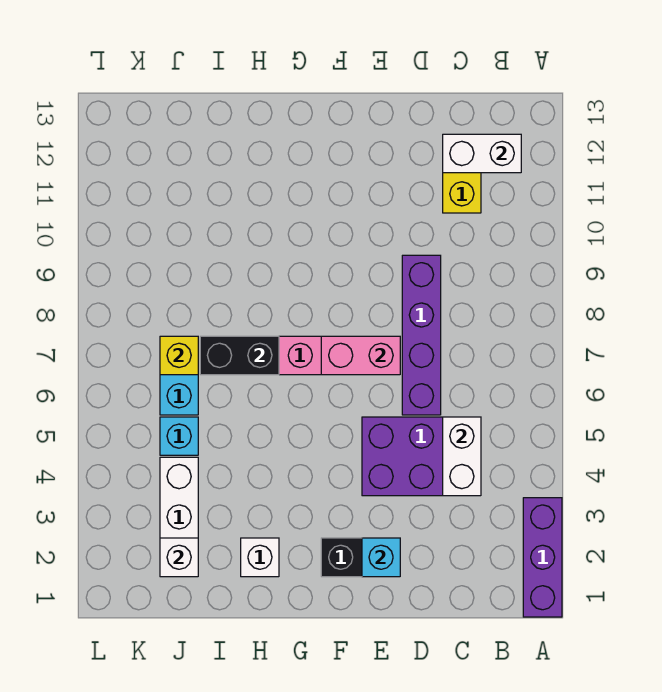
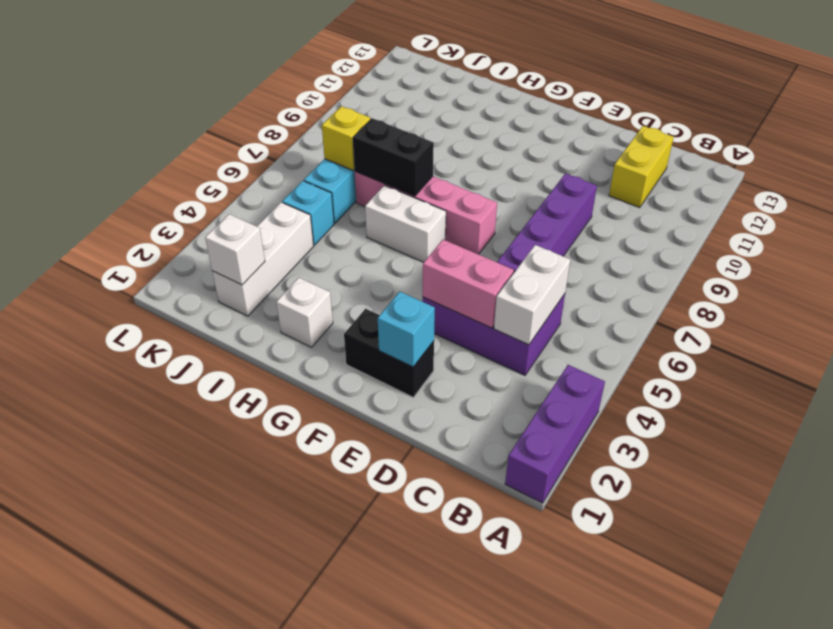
white brick B12:C12 level 2 -> white brick G6:H6 level 1
pink brick E7:F7 level 2 -> pink brick D4:E4 level 2

